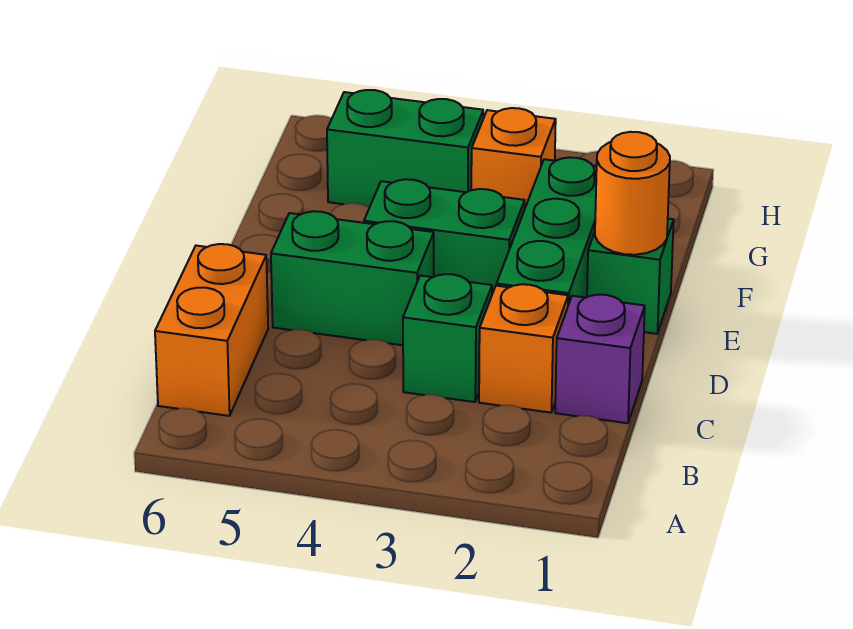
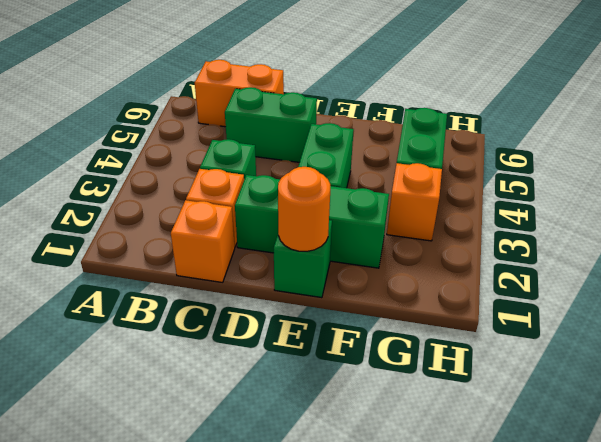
purple brick C1 level 1 -> orange brick C1 level 1
green brick D4:D5 level 1 -> green brick C5:D5 level 1

